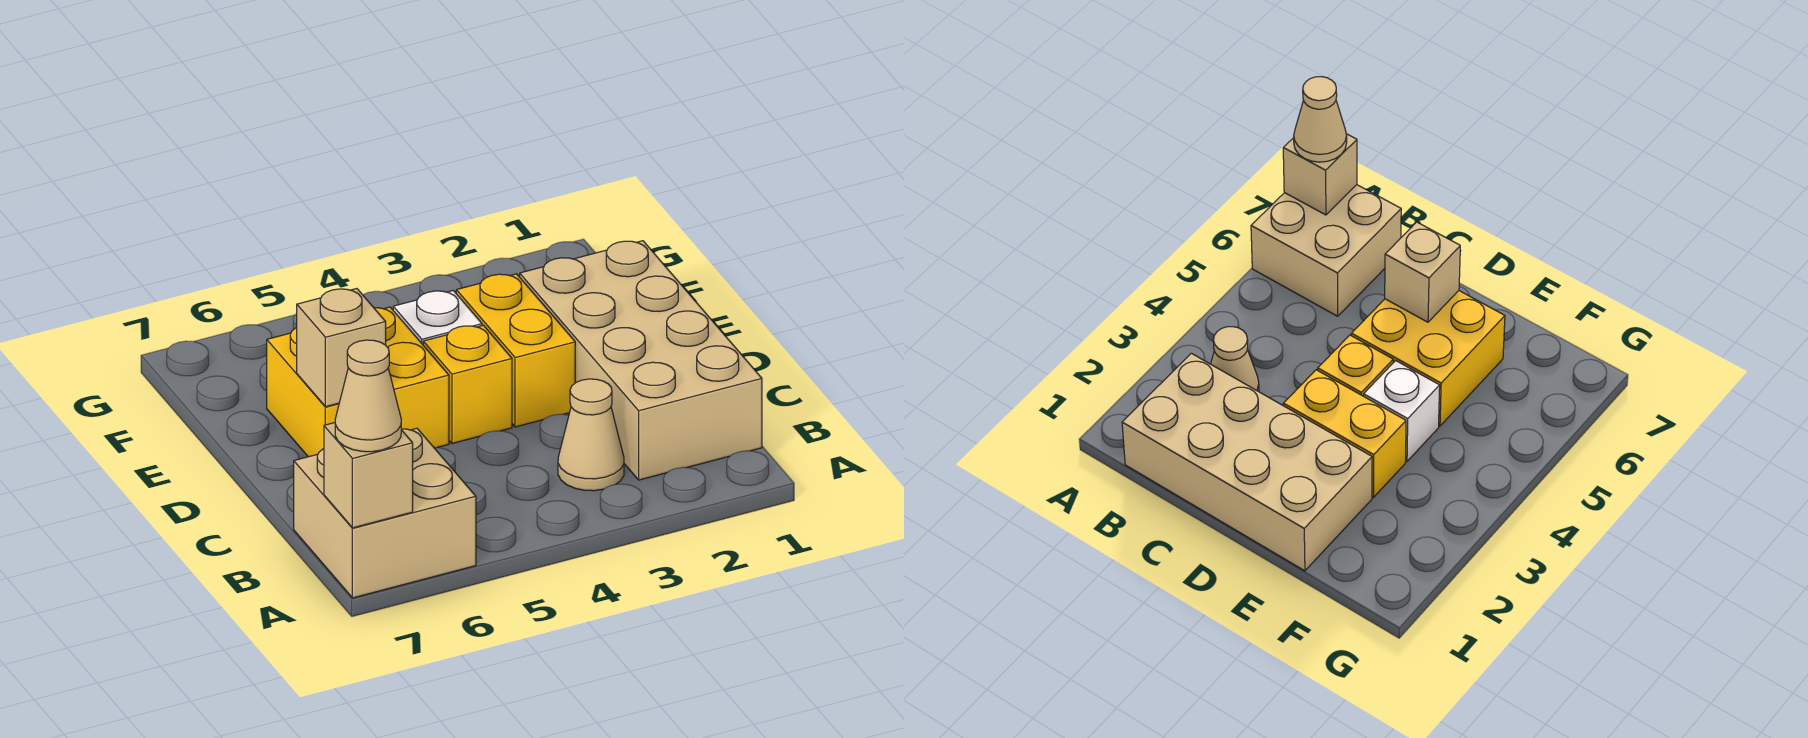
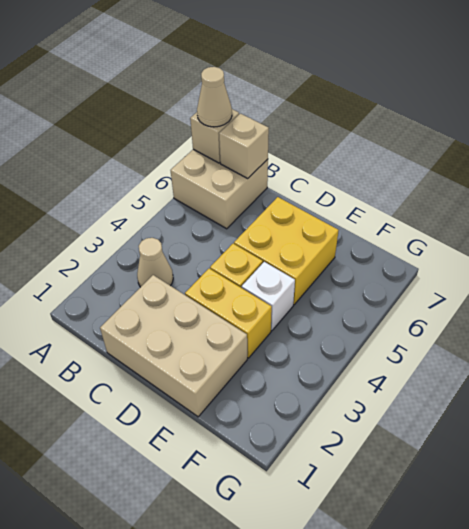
tan brick B1:E2 level 1 -> tan brick C1:E2 level 1
tan brick D6 level 2 -> tan brick B7 level 2

